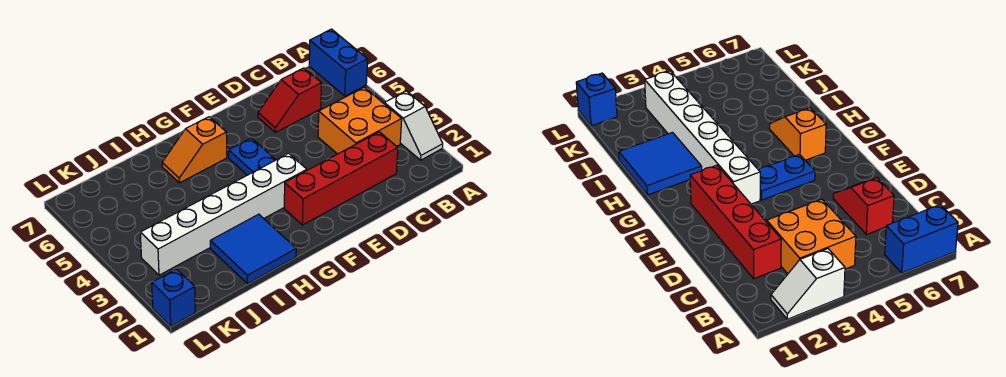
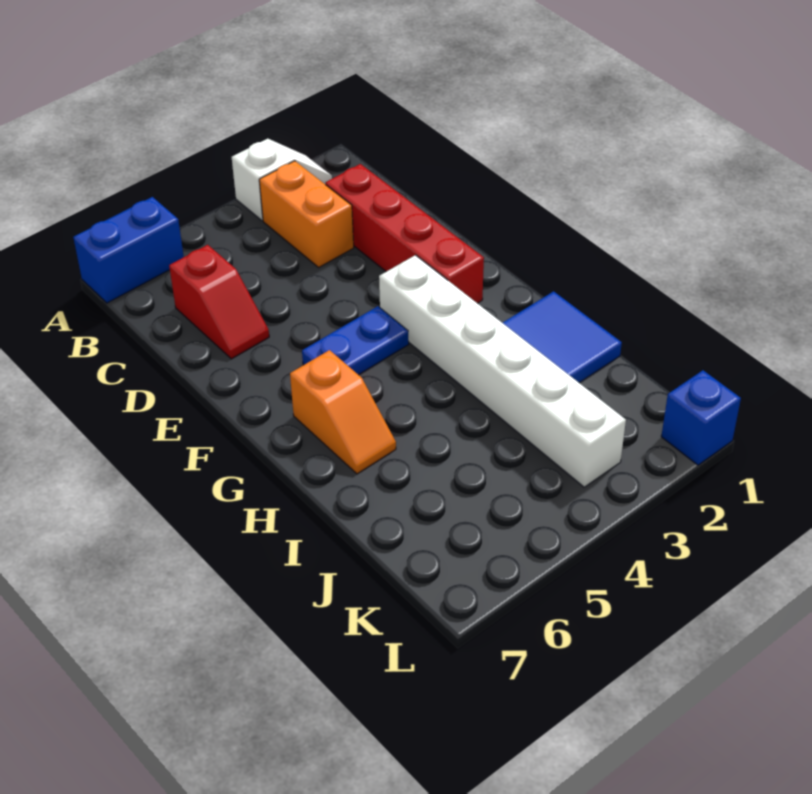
orange brick B3:C4 level 1 -> orange brick B3:C3 level 1

